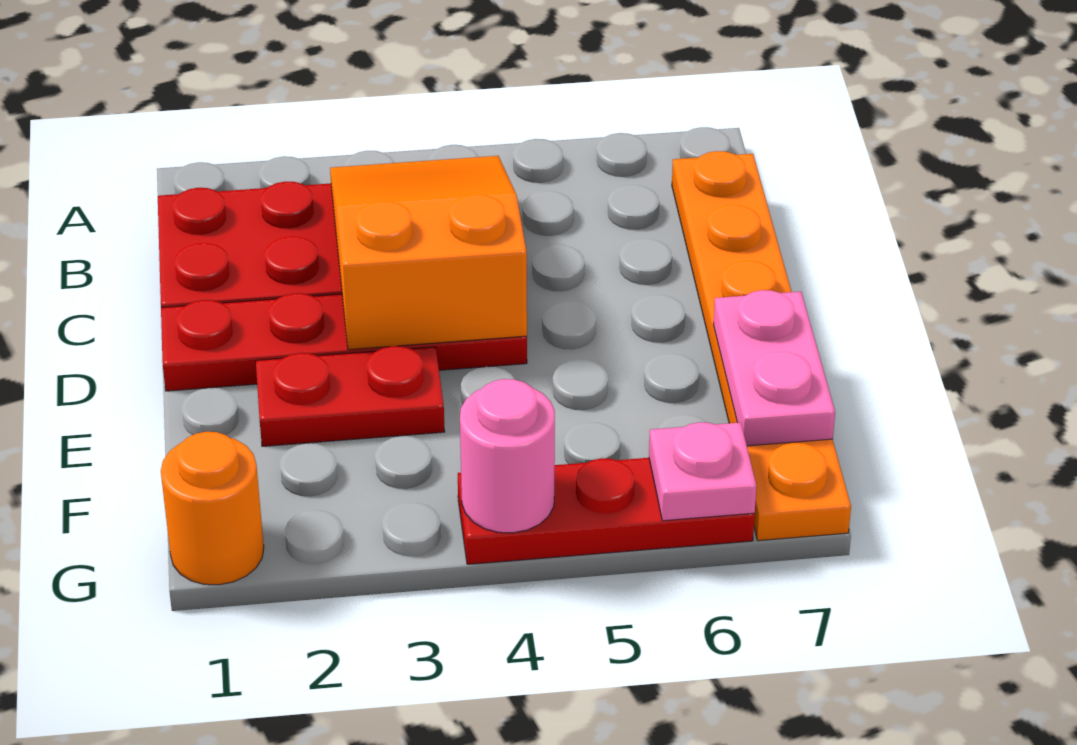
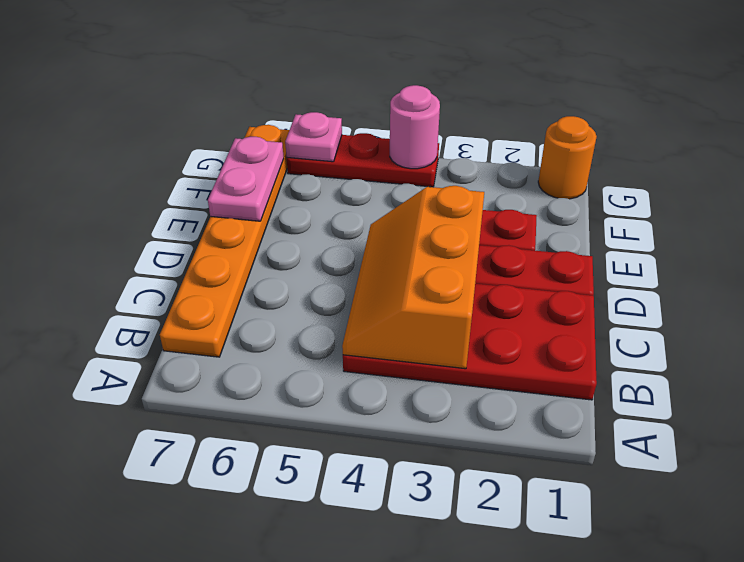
orange slope B3:D4 level 2 top D -> orange slope B3:D4 level 2 top 3

